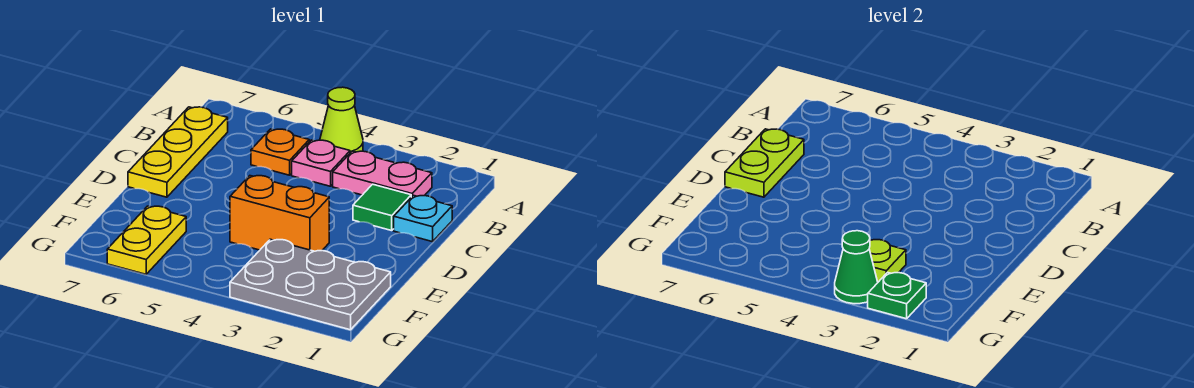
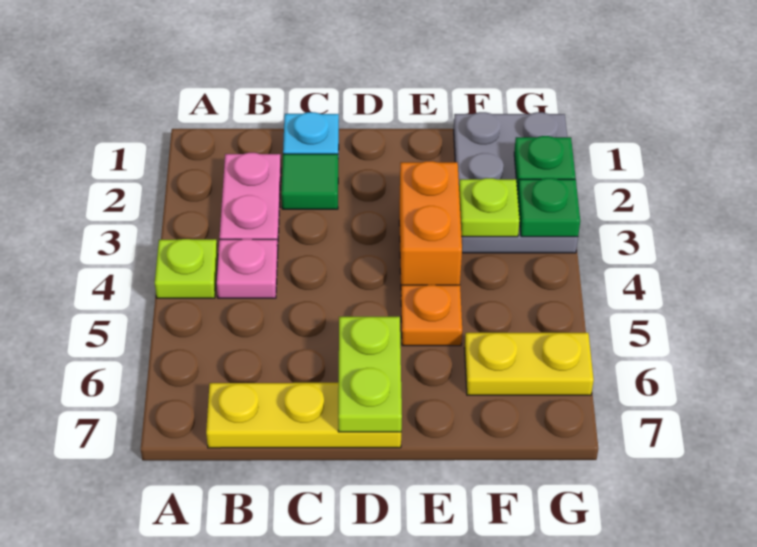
lime cone A4 level 1 -> lime plate A4 level 1
orange plate B5 level 1 -> orange plate E5 level 1
lime plate C7:D7 level 2 -> lime plate D6:D7 level 2
green cone G3 level 2 -> green plate G3 level 2

